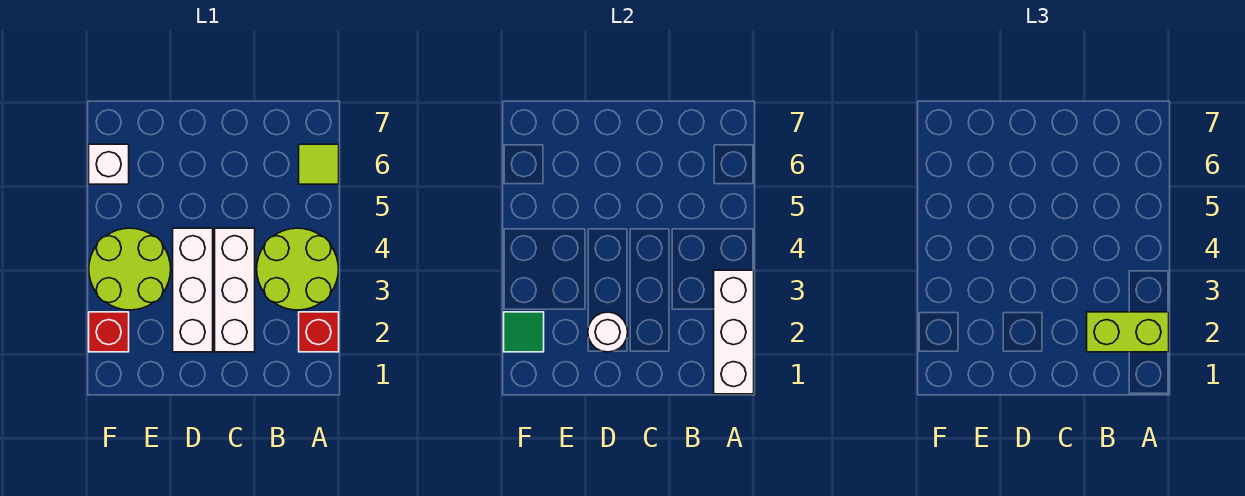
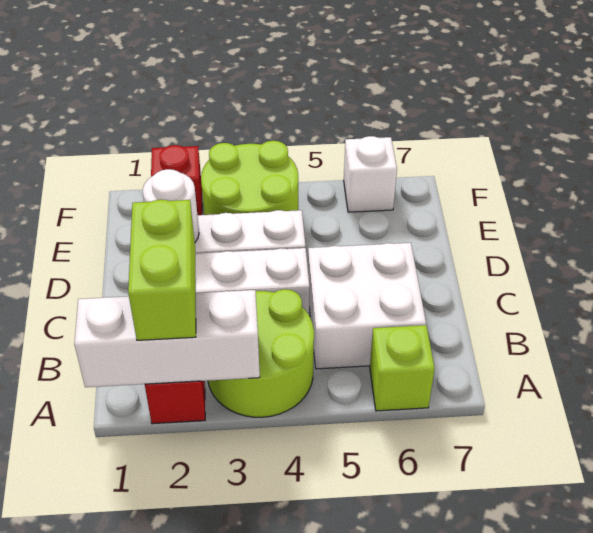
lime tile A6 level 1 -> lime brick A6 level 1
none -> white brick B5:C6 level 1
green tile F2 level 2 -> none

